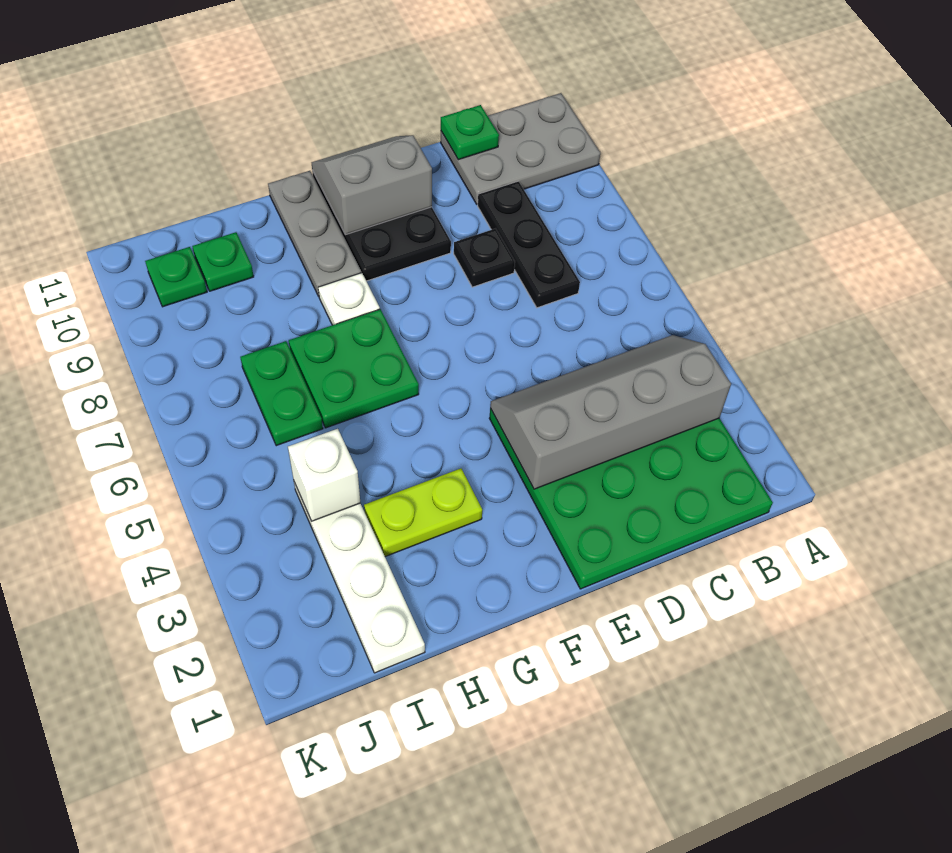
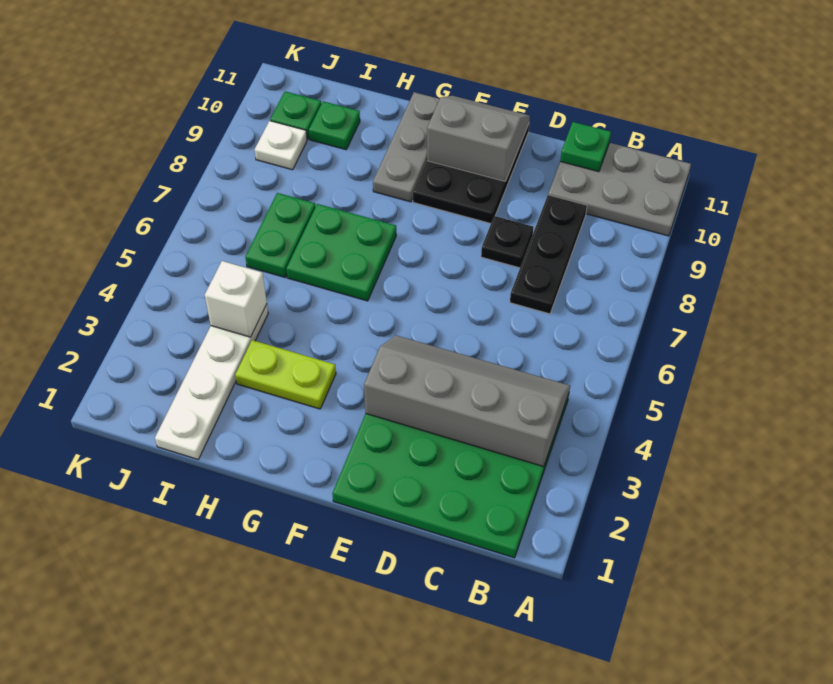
white plate G8 level 1 -> white plate J9 level 1

